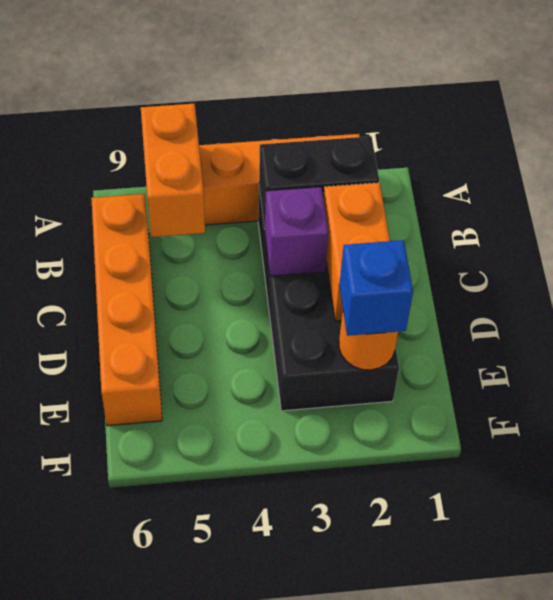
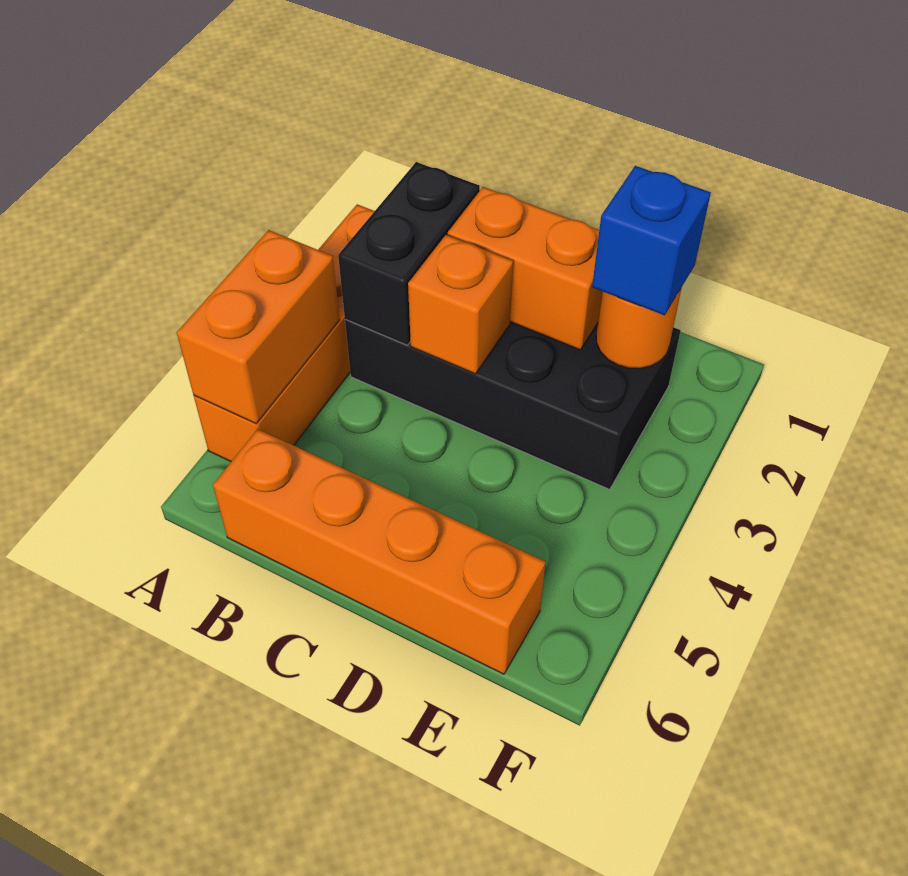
orange brick A5:B5 level 2 -> orange brick A4:A5 level 2
purple brick C3 level 2 -> orange brick C3 level 2

